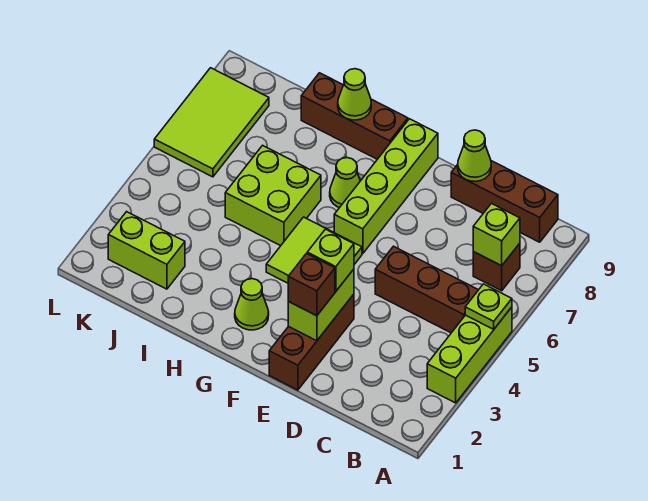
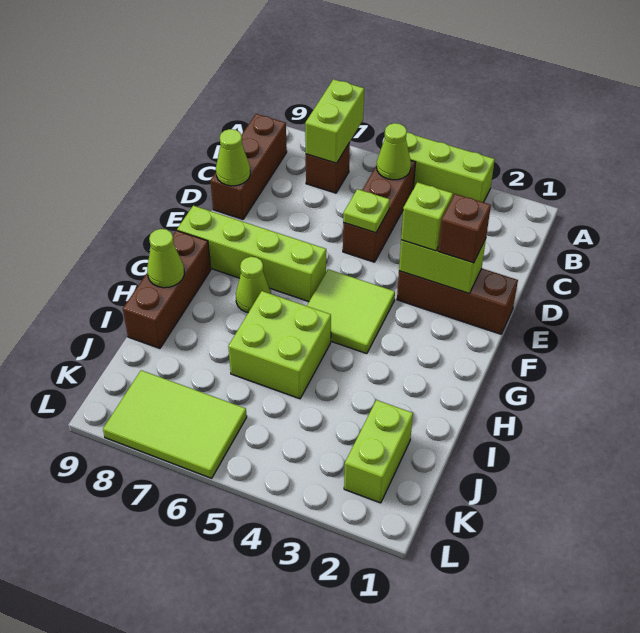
lime plate A5 level 2 -> lime plate D5 level 2
lime brick B7 level 2 -> lime brick A7:B7 level 2
lime cone G2 level 1 -> lime cone B5 level 2

